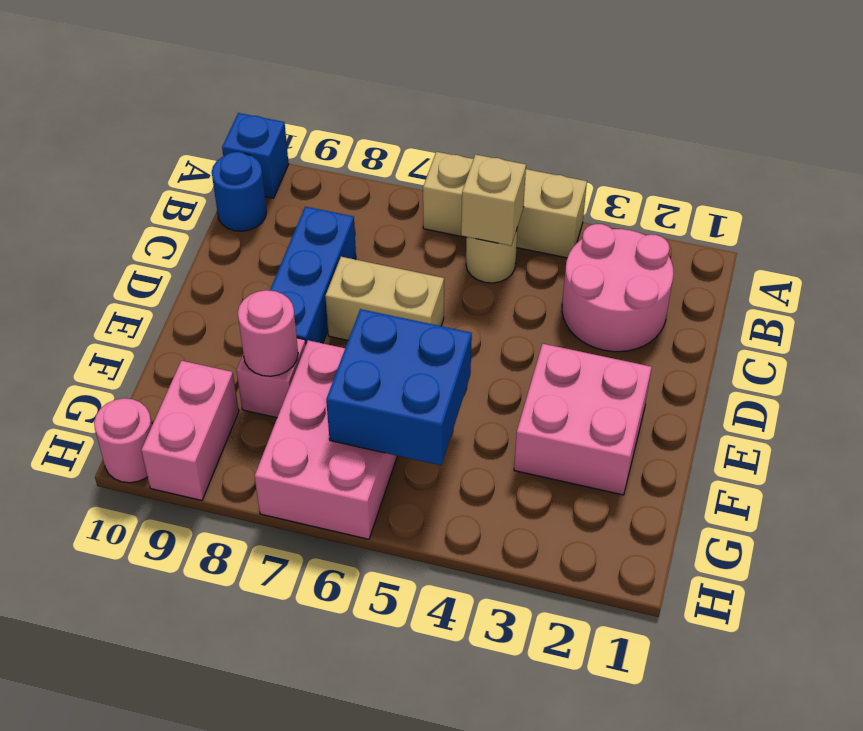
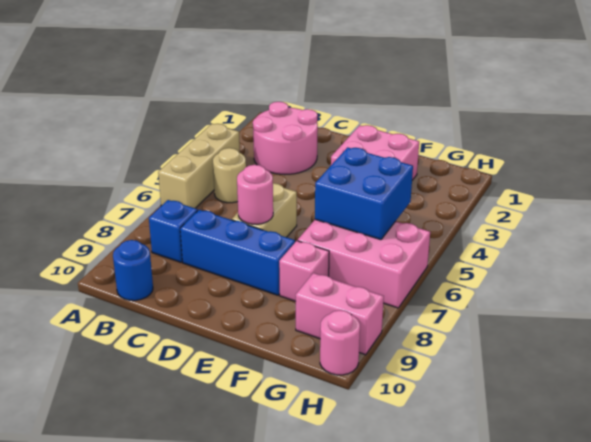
blue brick A10 level 1 -> blue brick B8 level 1
tan brick B5 level 2 -> none
pink round brick F8 level 2 -> pink round brick D7 level 2

